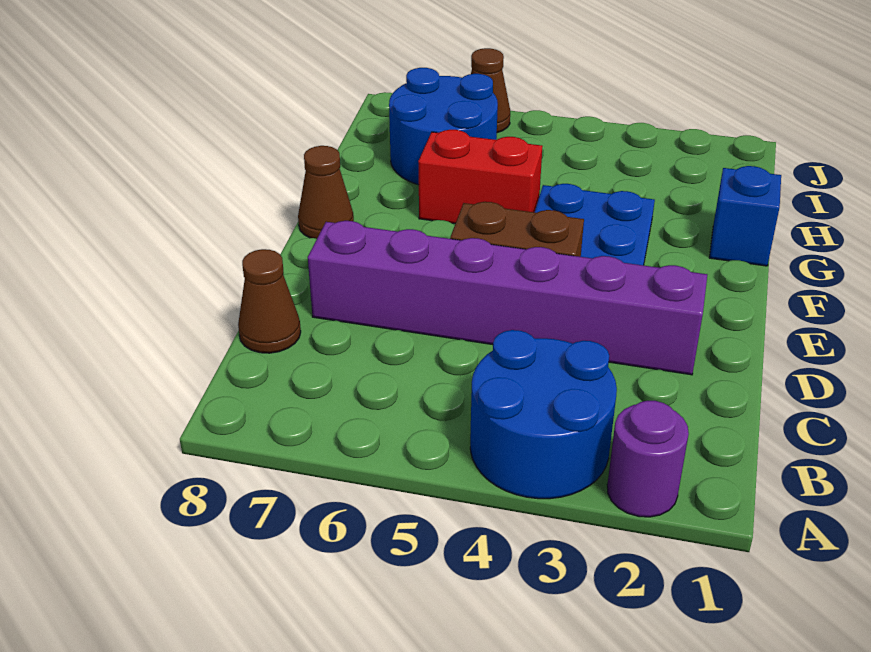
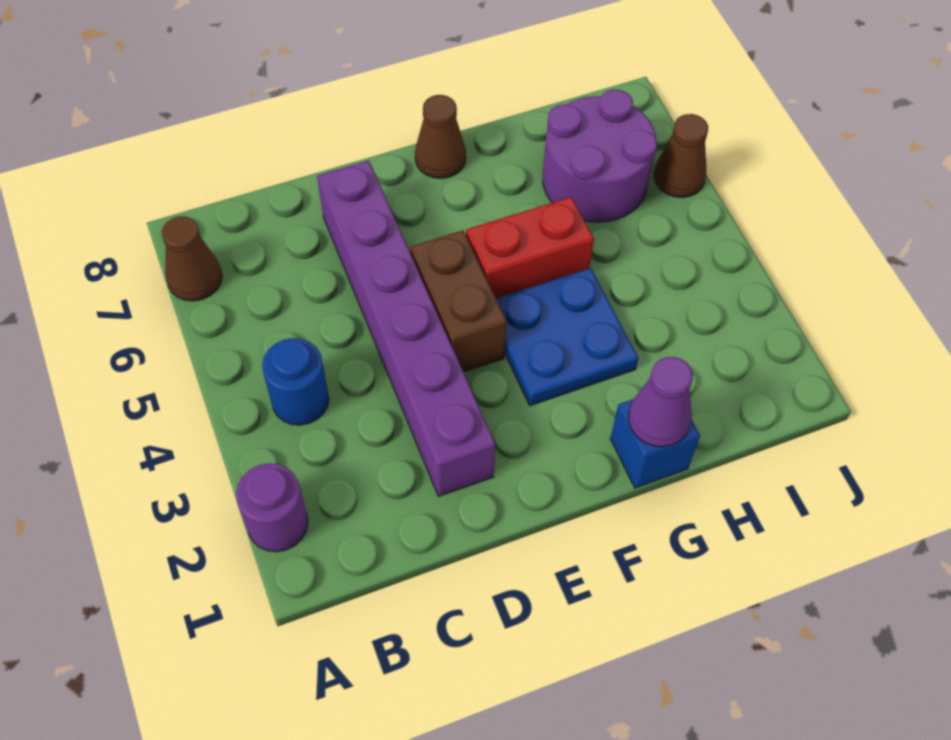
blue round brick A3:B4 level 1 -> blue round brick B4 level 1
brown cone C8 level 1 -> brown cone A7 level 1
none -> purple cone G1 level 2
red brick G5:G6 level 1 -> red brick F5:G5 level 1
blue round brick H6:I7 level 1 -> purple round brick H6:I7 level 1

